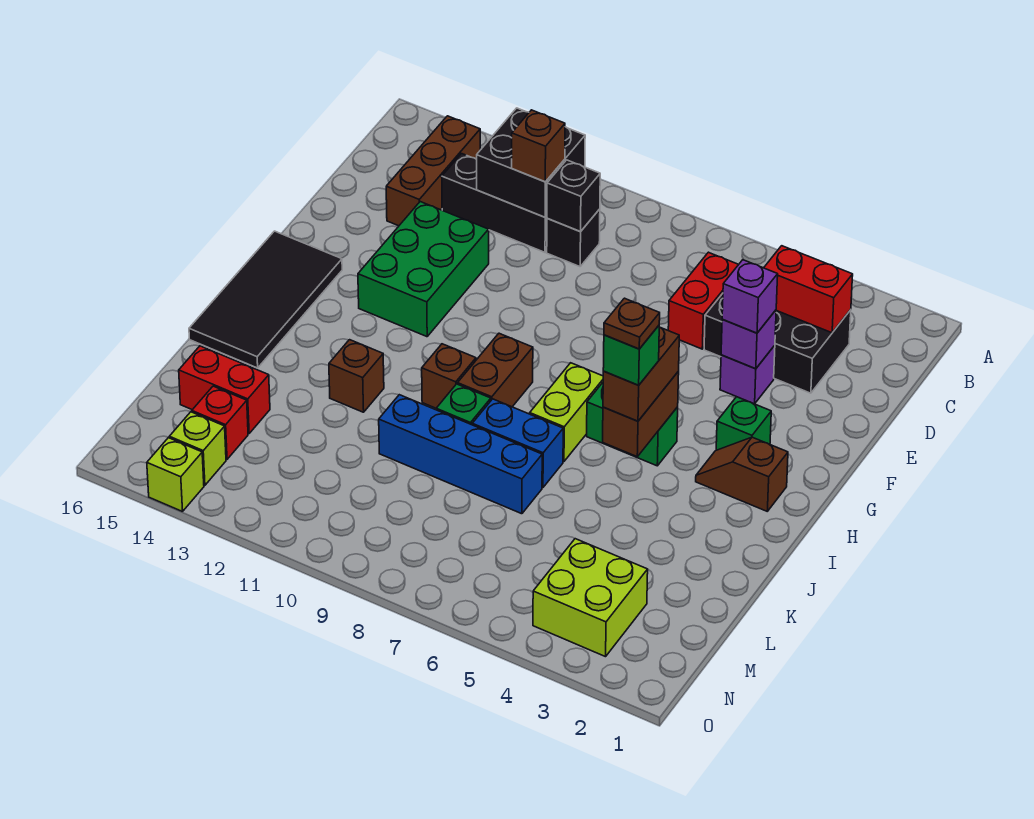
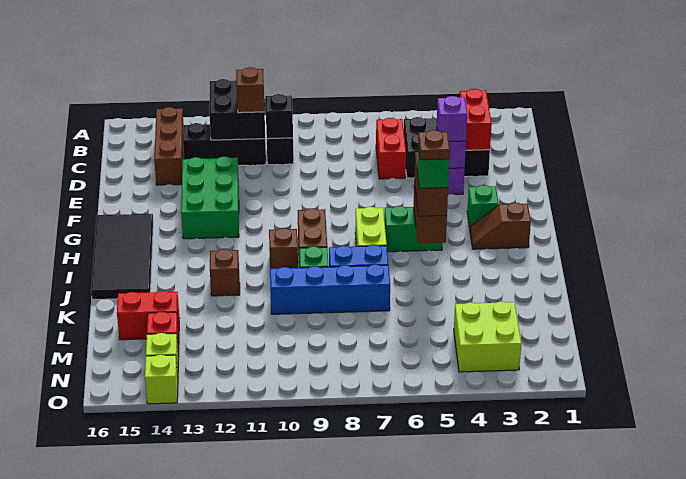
red brick C3:C4 level 2 -> red brick C3:D3 level 2

